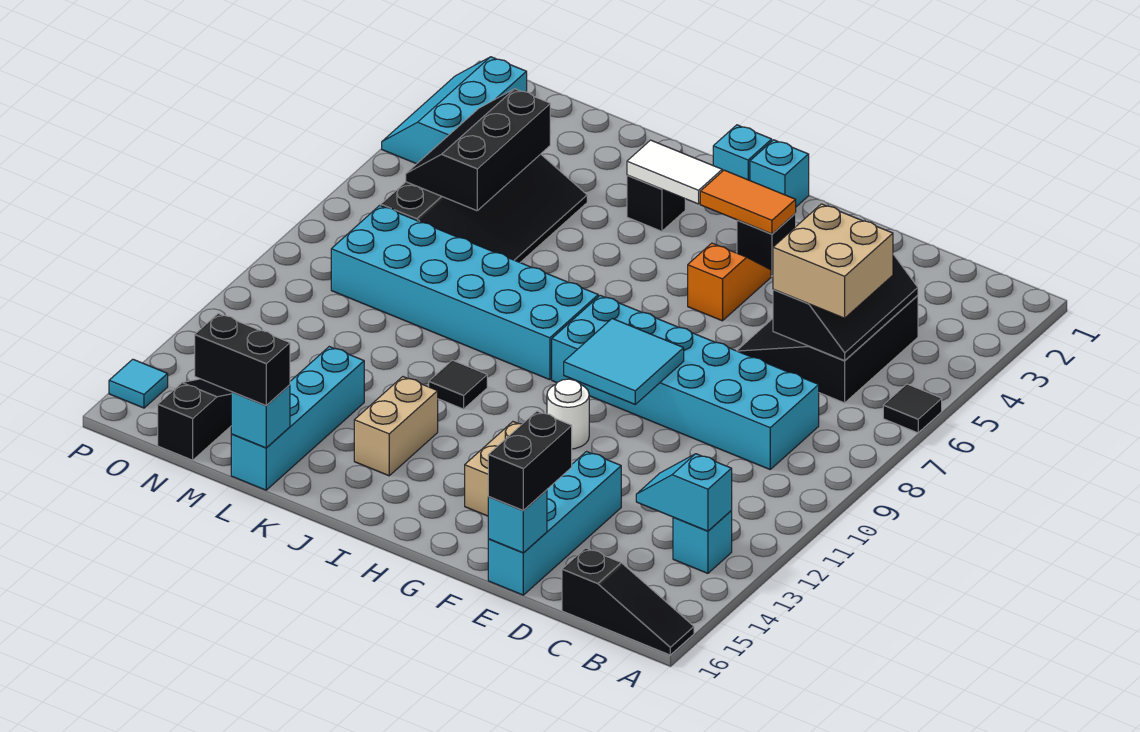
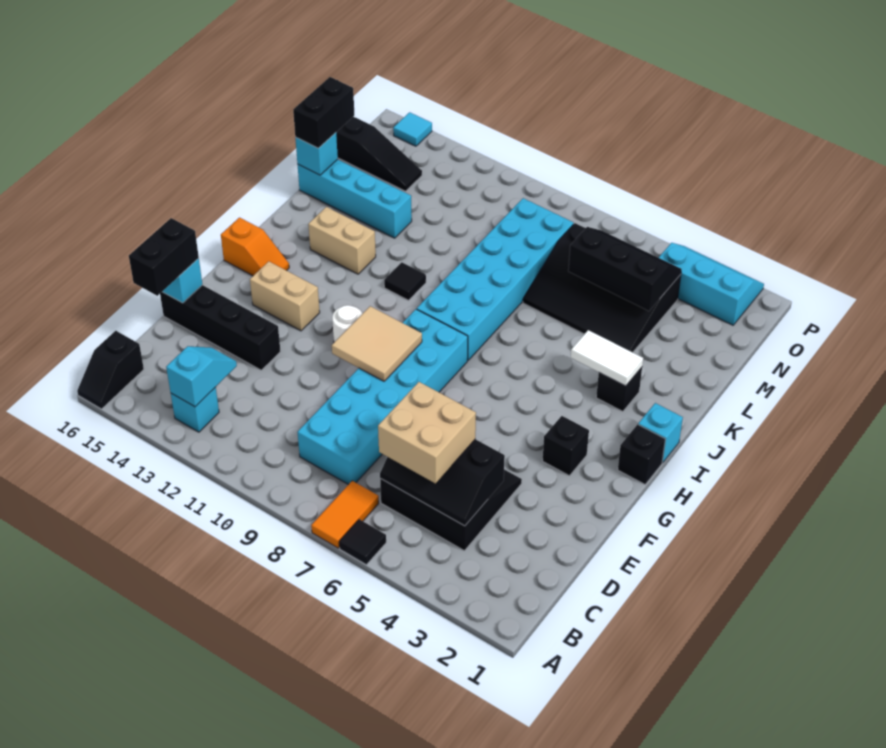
black slope A16:C16 level 1 top C -> black slope A16:B16 level 1 top B
cyan brick E13:E16 level 1 -> black brick E13:E16 level 1
black brick E15:E16 level 3 -> black brick D16:E16 level 3
cyan tile F9:G10 level 2 -> tan tile F9:G10 level 2
orange tile G3:H3 level 2 -> orange tile A7:B7 level 1
orange slope G4:G5 level 1 top 5 -> orange slope H15:H16 level 1 top 16
cyan brick H1 level 1 -> black brick H1 level 1
white tile I3:J3 level 2 -> white tile J3:J4 level 2

